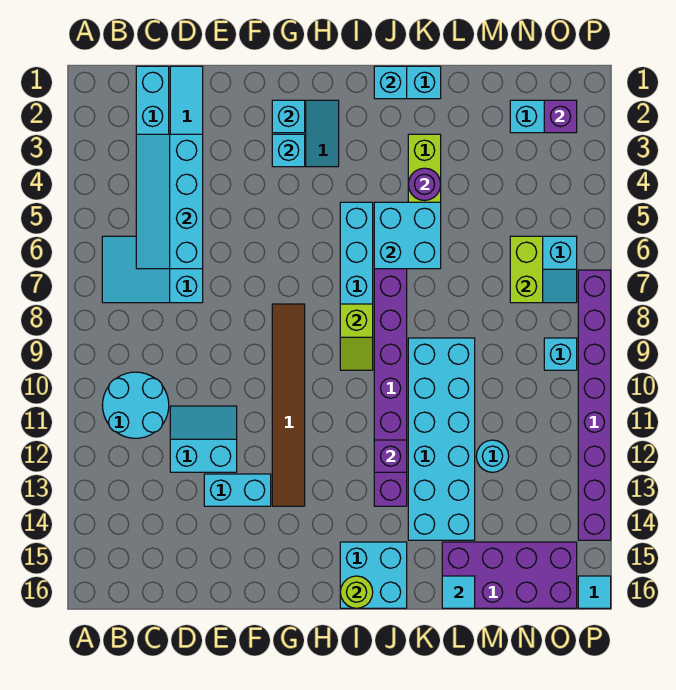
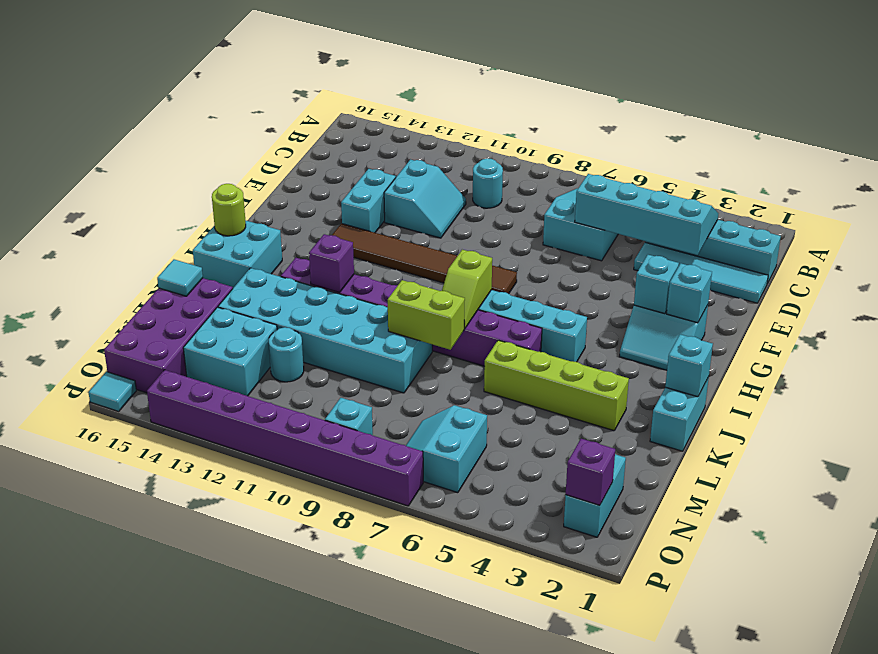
cyan round brick B10:C11 level 1 -> cyan round brick C10 level 1
lime slope I8:I9 level 2 top 8 -> lime slope I8:J8 level 2 top I
cyan brick J5:K6 level 2 -> cyan brick M13:N14 level 1
purple round brick K4 level 2 -> none
lime brick N6:N7 level 2 -> lime brick K8:K9 level 2

